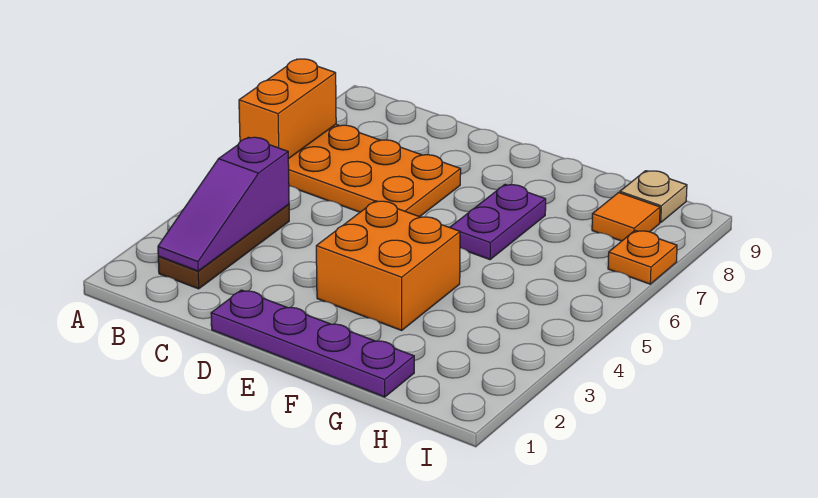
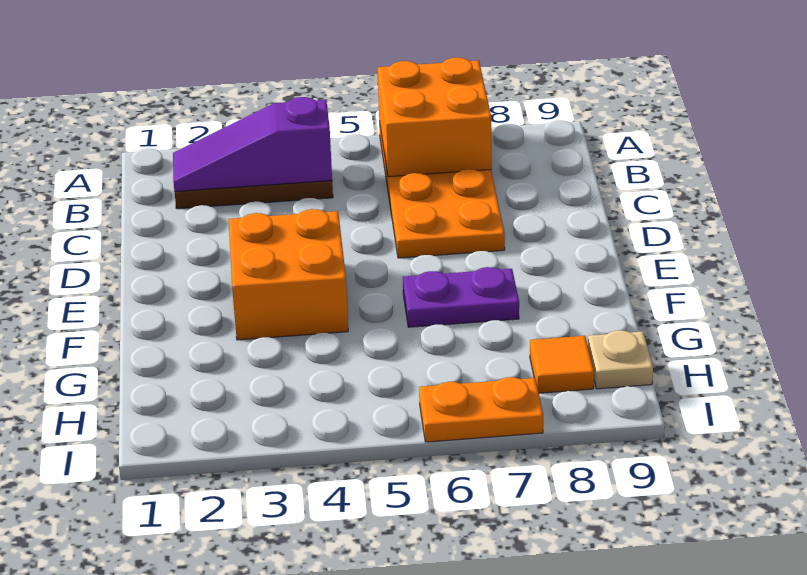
orange brick A6:A7 level 2 -> orange brick A6:B7 level 2
purple plate D1:G1 level 1 -> none
orange plate I7 level 1 -> orange plate I6:I7 level 1

